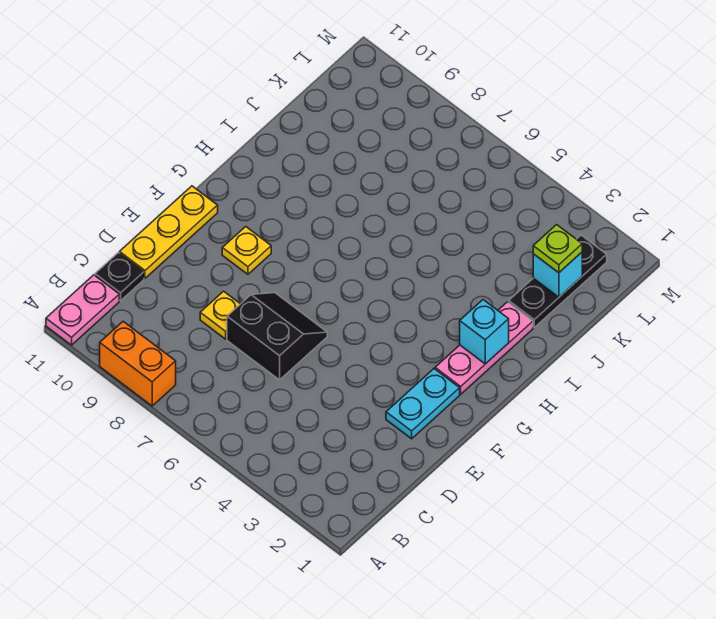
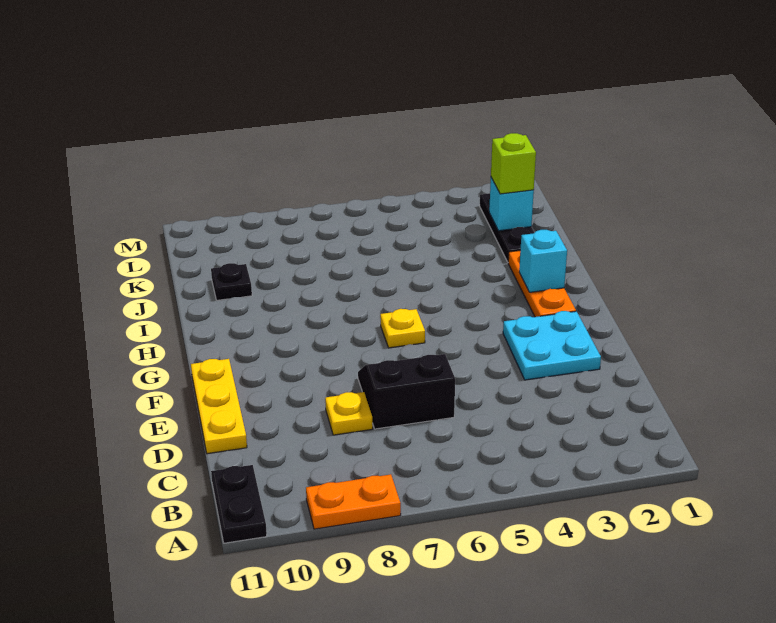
orange brick A8:A9 level 1 -> orange plate A8:A9 level 1
pink plate A11:B11 level 1 -> black plate A11:B11 level 1
black plate C11 level 1 -> black plate J10 level 1
cyan plate E2:F2 level 1 -> cyan plate E2:F3 level 1
yellow plate F9 level 1 -> yellow plate G6 level 1
pink plate G2:I2 level 1 -> orange plate G2:I2 level 1
lime plate K2 level 3 -> lime brick K2 level 3

